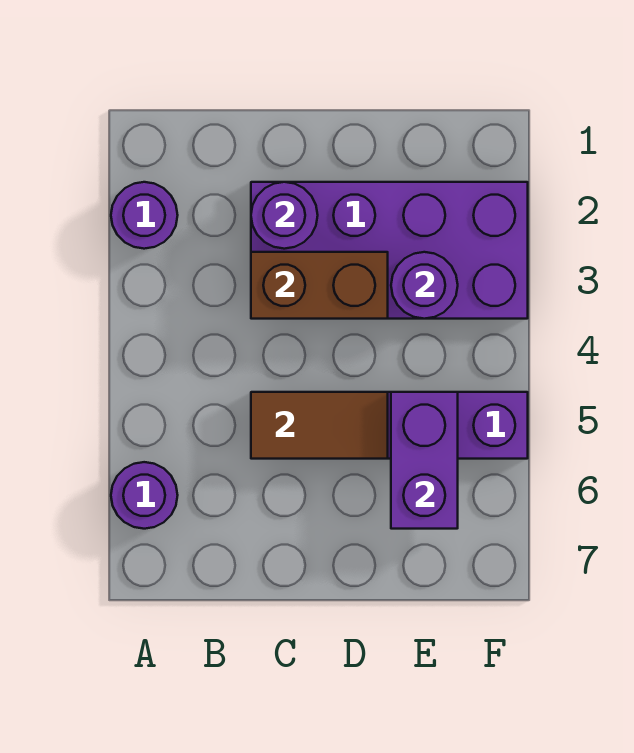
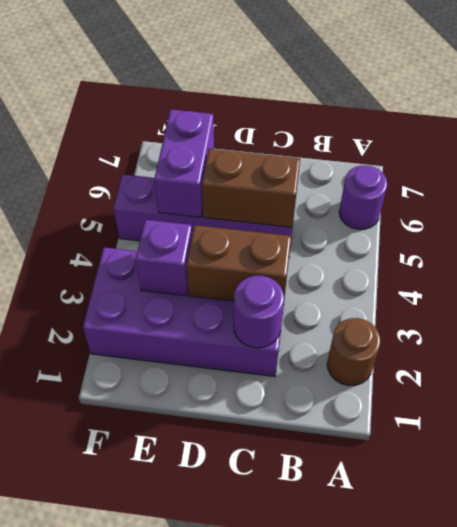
purple round brick A2 level 1 -> brown round brick A2 level 1
brown tile C5:D5 level 2 -> brown brick C5:D5 level 2
purple round brick E3 level 2 -> purple brick E3 level 2

